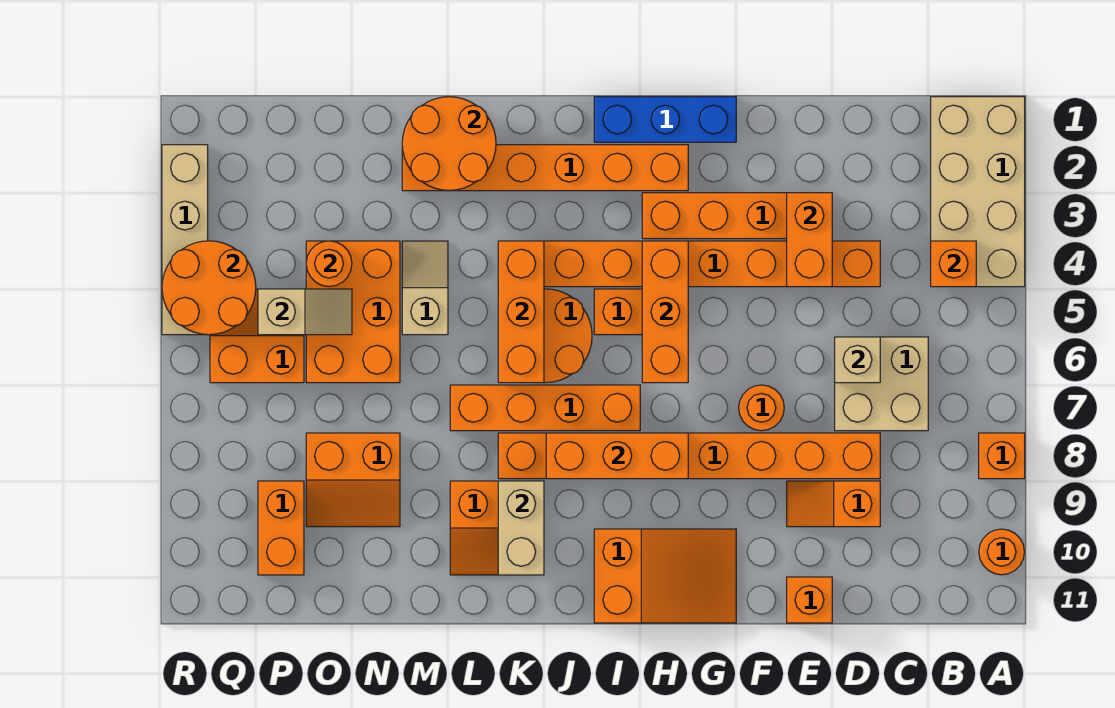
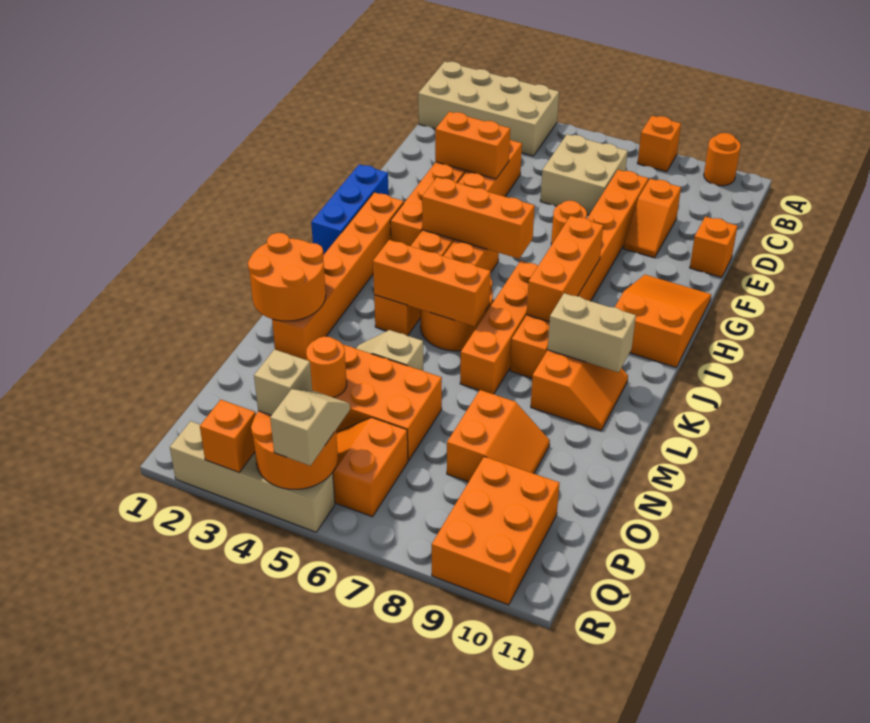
orange brick B4 level 2 -> orange brick R3 level 2
tan brick D6 level 2 -> tan brick Q4 level 3
tan slope O5:P5 level 2 top P -> tan slope Q5:R5 level 3 top R
orange brick P9:P10 level 1 -> orange brick P9:R10 level 1

